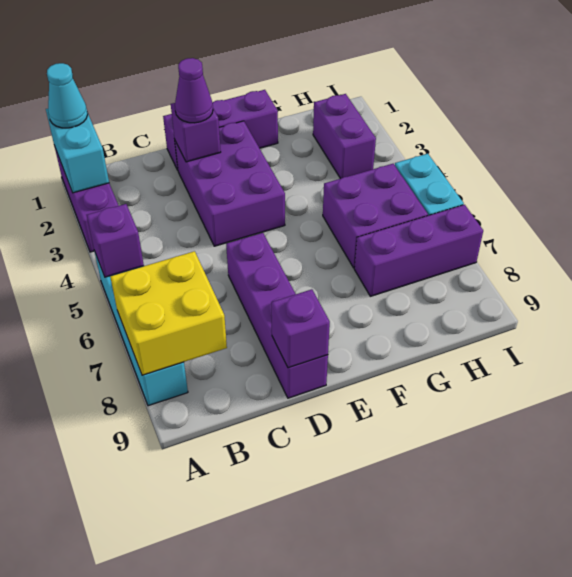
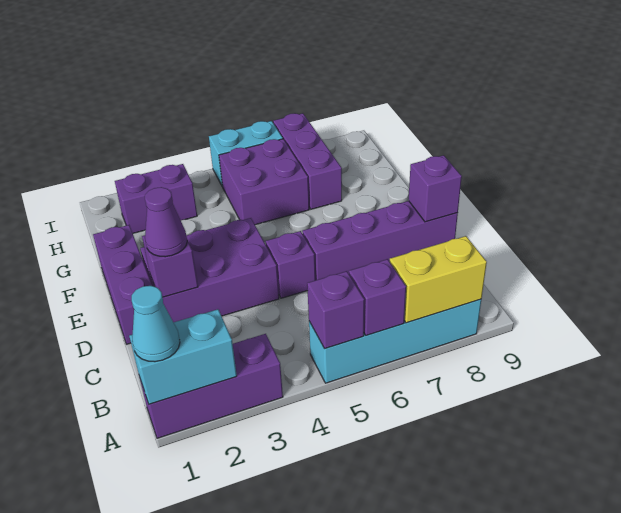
none -> purple brick A6 level 2
yellow brick A7:B8 level 2 -> yellow brick A7:A8 level 2
none -> purple brick D5 level 1

